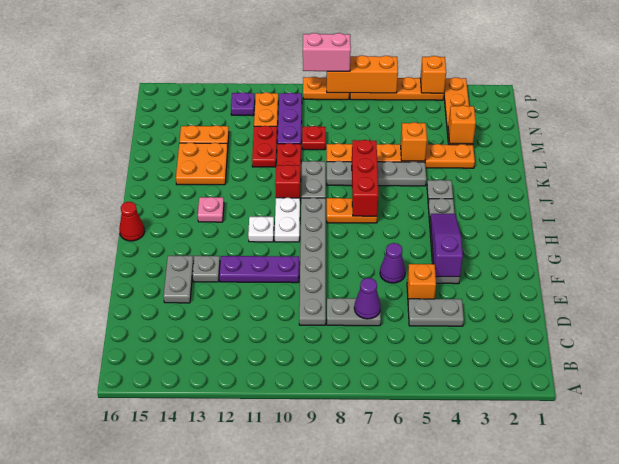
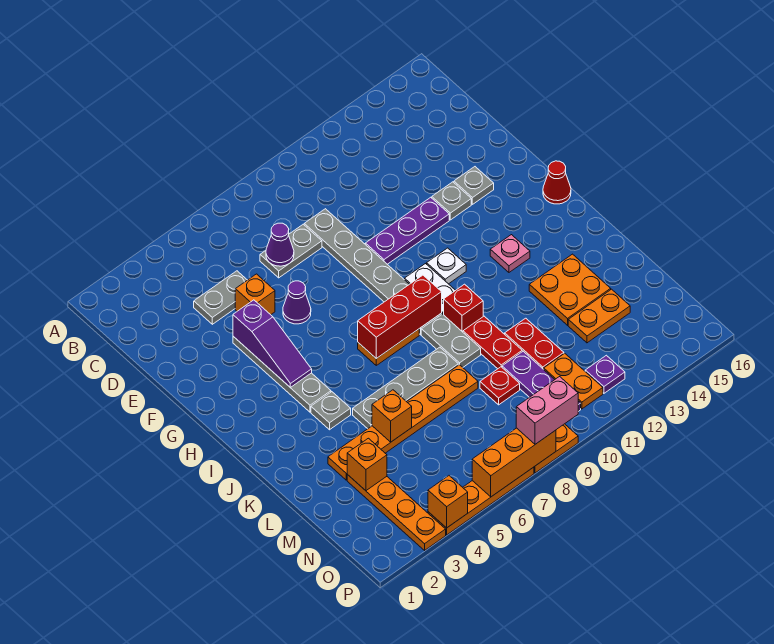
grey plate E14:F14 level 1 -> grey plate F14 level 1
red brick I7:K7 level 2 -> red brick I7:I9 level 2

